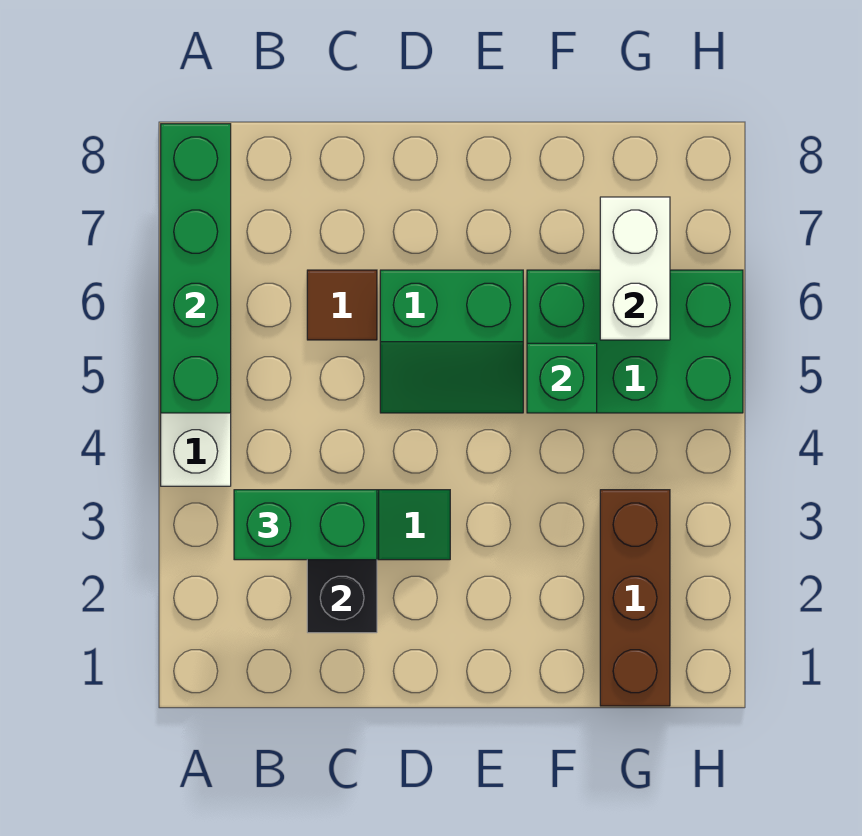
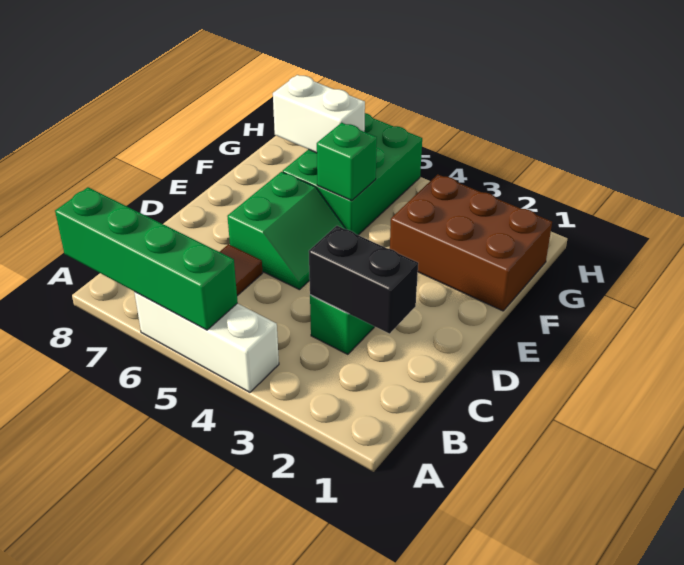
green brick B3:C3 level 3 -> none
brown brick G1:G3 level 1 -> brown brick F1:G3 level 1

